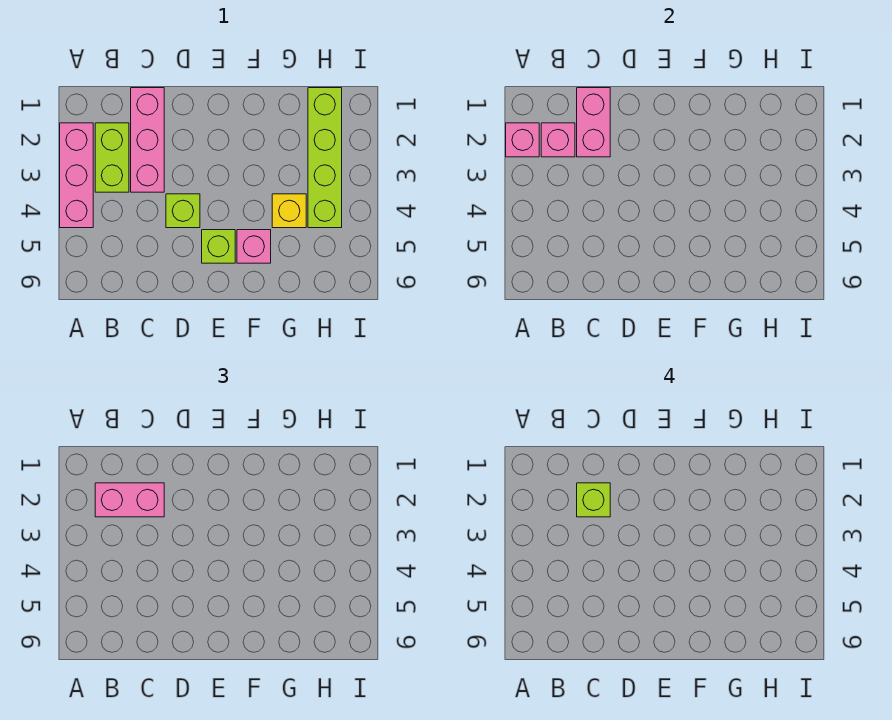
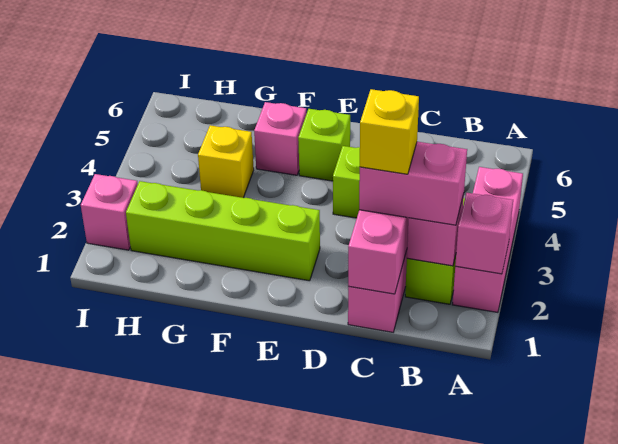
lime brick C2 level 4 -> yellow brick C2 level 4
lime brick H1:H4 level 1 -> lime brick E2:H2 level 1
none -> pink brick I2 level 1

